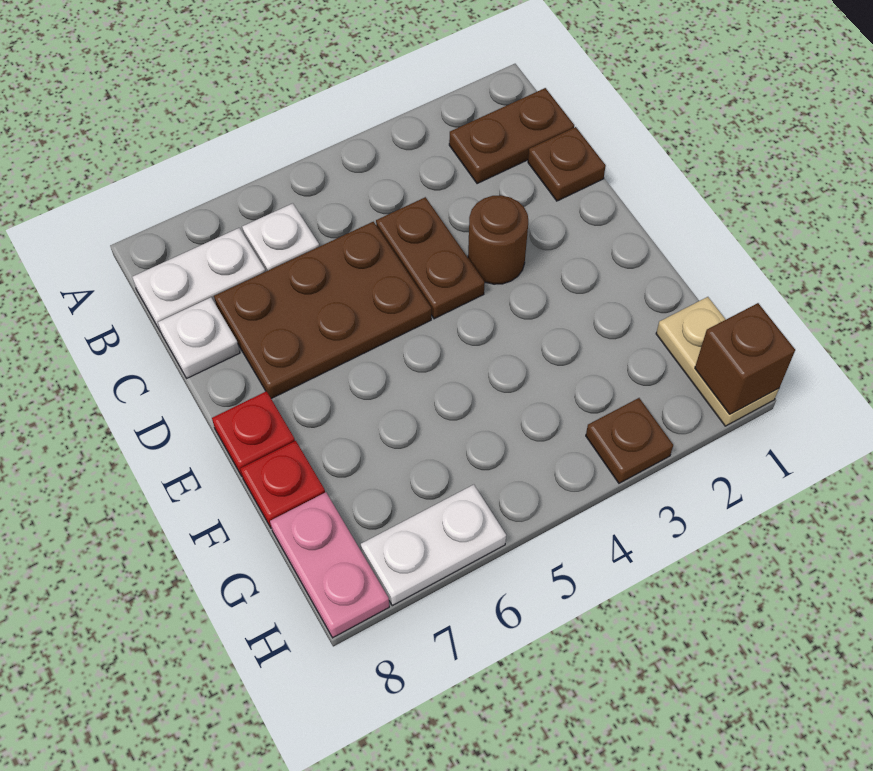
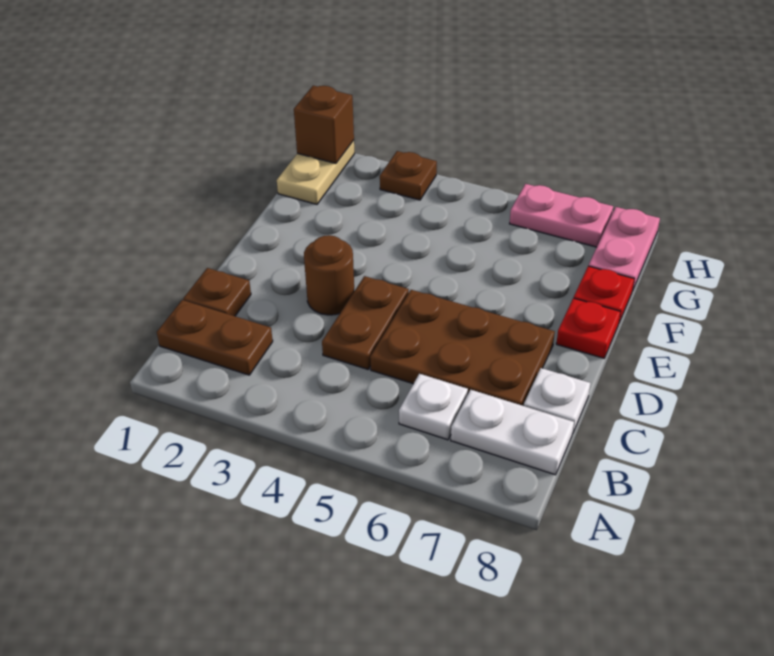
white plate H6:H7 level 1 -> pink plate H6:H7 level 1

